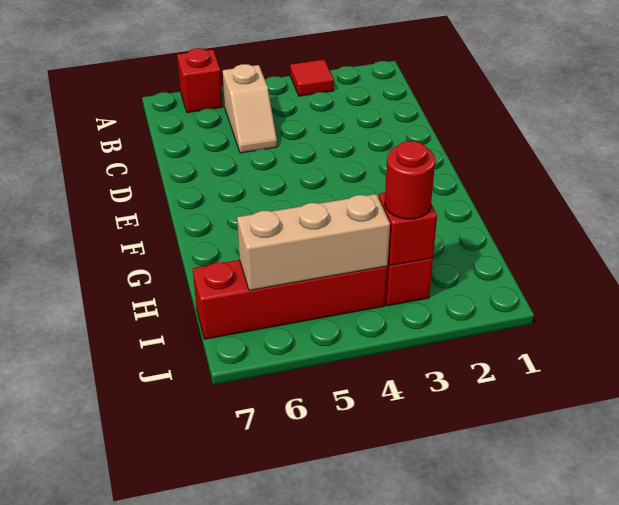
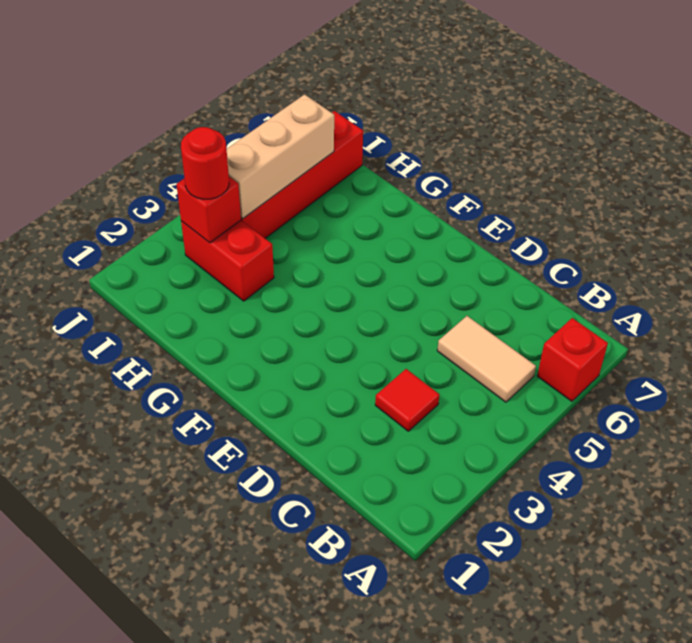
red tile A3 level 1 -> red tile C3 level 1
tan slope B5:C5 level 1 top B -> tan tile B5:C5 level 1

